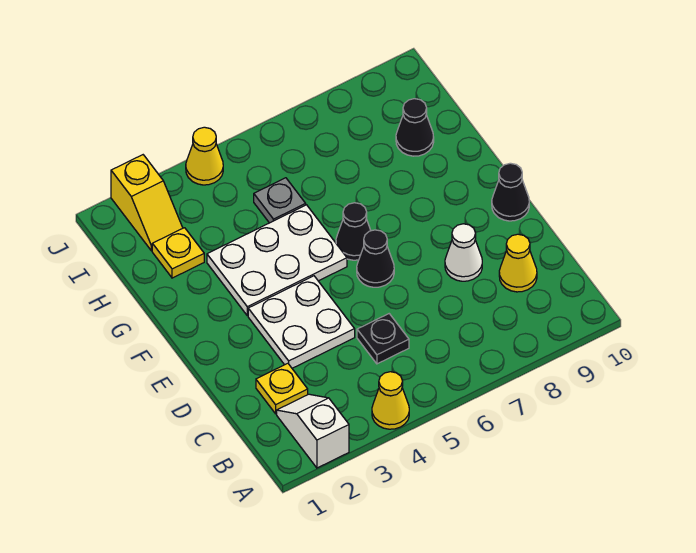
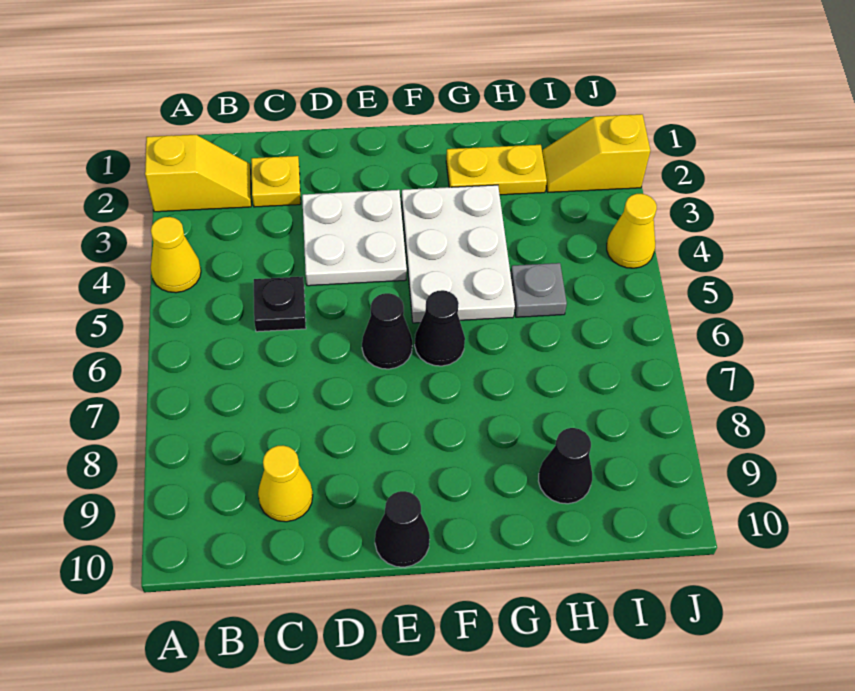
white slope A2:B2 level 1 top A -> yellow slope A2:B2 level 1 top A
white cone D8 level 1 -> none
yellow plate H2 level 1 -> yellow plate G2:H2 level 1

